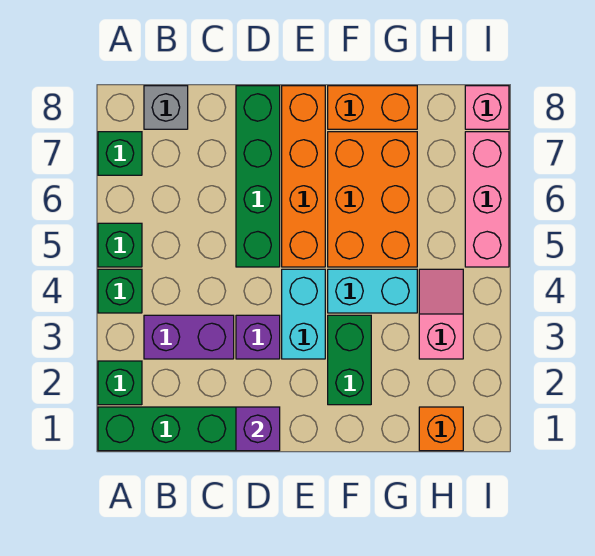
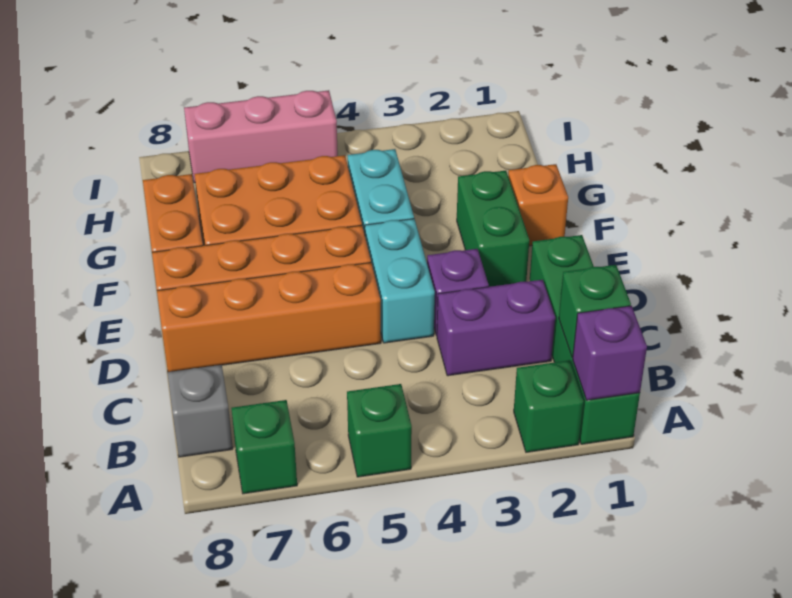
green brick A4 level 1 -> green brick B1 level 2
purple brick B3:C3 level 1 -> purple brick C2:C3 level 1
purple brick D1 level 2 -> purple brick A1 level 2
green brick D5:D8 level 1 -> orange brick D5:D8 level 1
cyan brick E3:E4 level 1 -> cyan brick D4:E4 level 1
green brick F2:F3 level 1 -> green brick E2:F2 level 1
orange brick H1 level 1 -> orange brick F1 level 1
pink slope H3:H4 level 1 top 3 -> none
pink brick I8 level 1 -> none

